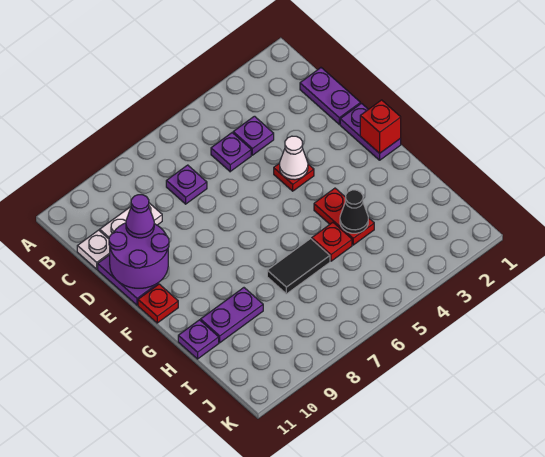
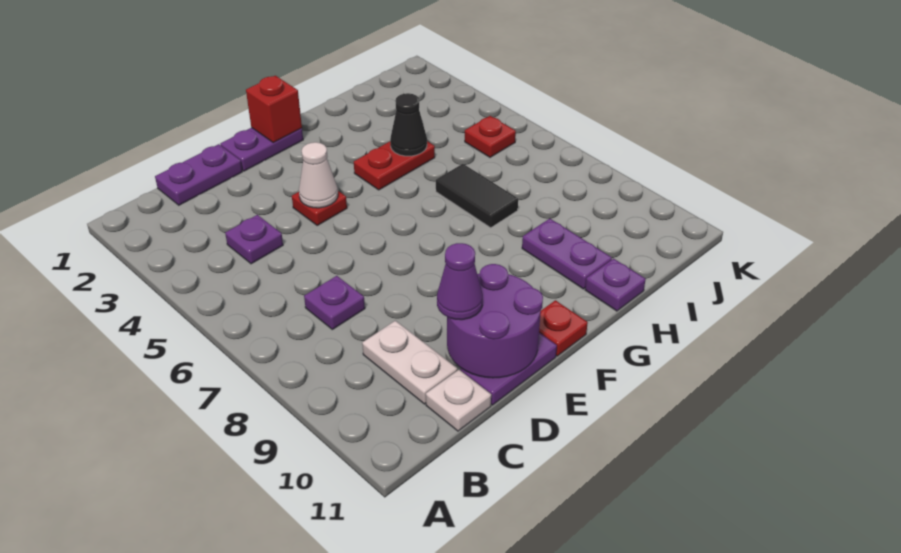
purple plate C5 level 1 -> none
red plate H5 level 1 -> red plate J5 level 1

